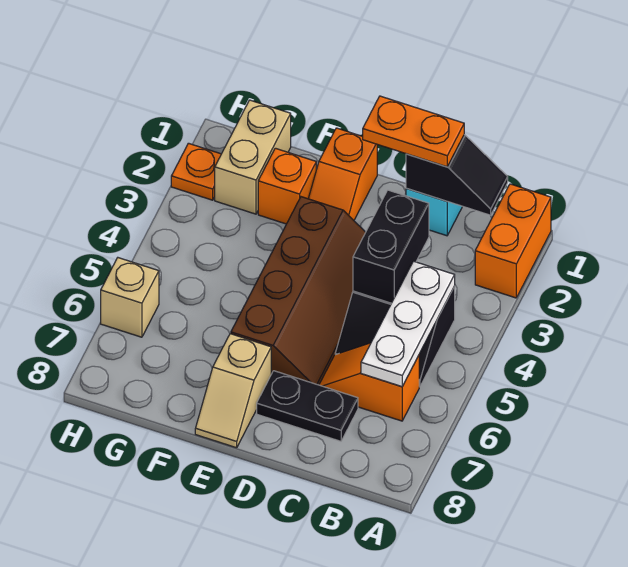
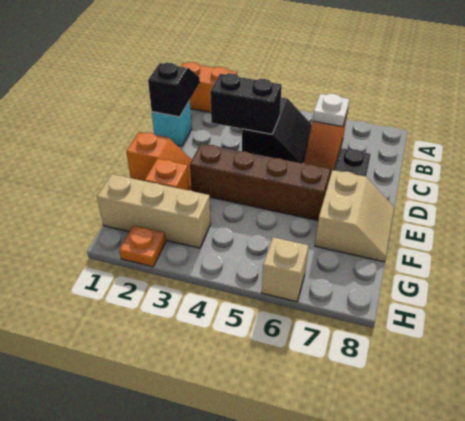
white plate B4:B6 level 2 -> white plate B6 level 2
orange plate C1:D1 level 3 -> none
tan slope E7:E8 level 1 top 7 -> tan slope E7:F8 level 1 top 7
tan brick G1:G2 level 1 -> tan brick G1:G3 level 1

